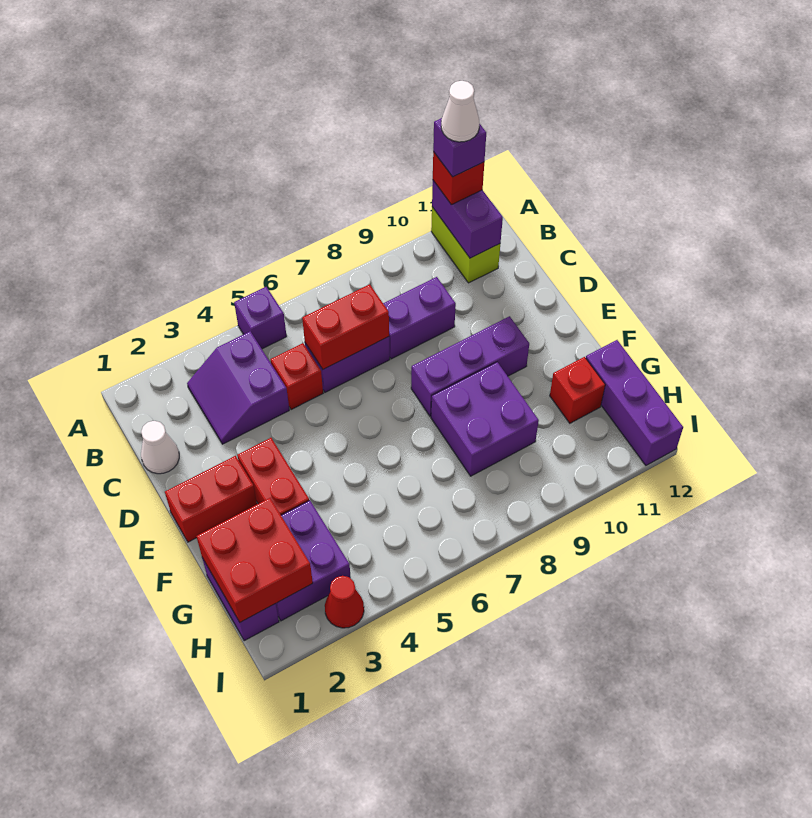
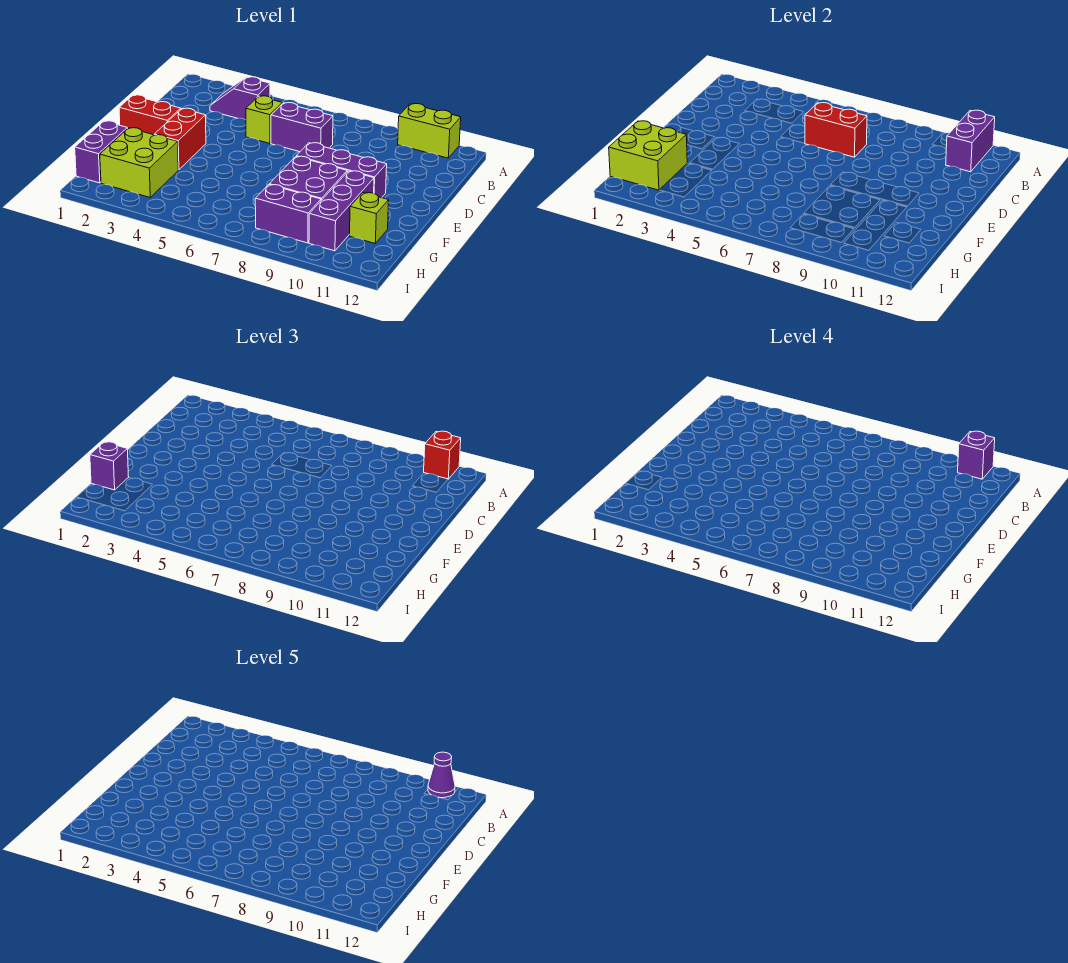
purple brick A5 level 1 -> purple brick G1 level 3
lime brick A11:B11 level 1 -> lime brick A10:A11 level 1
white cone A11 level 5 -> purple cone A11 level 5
purple slope B3:C4 level 1 top 4 -> purple slope B3:B4 level 1 top 4
white cone C1 level 1 -> none
red brick C5 level 1 -> lime brick C5 level 1
purple brick C8:C9 level 1 -> purple brick H8:H9 level 1
red brick G1:H2 level 2 -> lime brick G1:H2 level 2
purple brick G2:H3 level 1 -> lime brick G2:H3 level 1
red brick G11 level 1 -> lime brick G11 level 1
purple brick G12:I12 level 1 -> purple brick F10:H10 level 1
red cone I3 level 1 -> none

